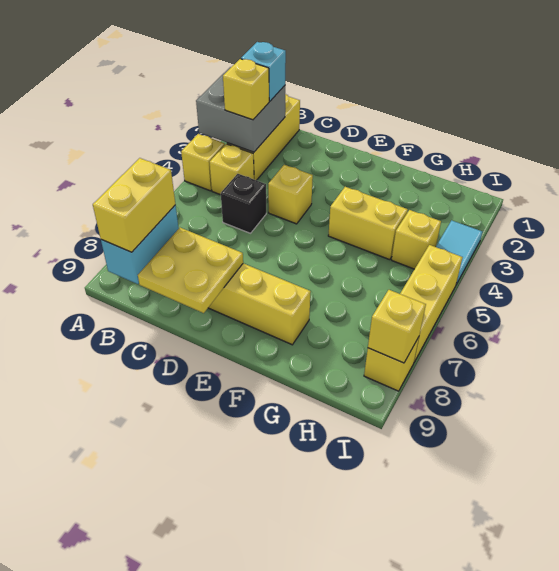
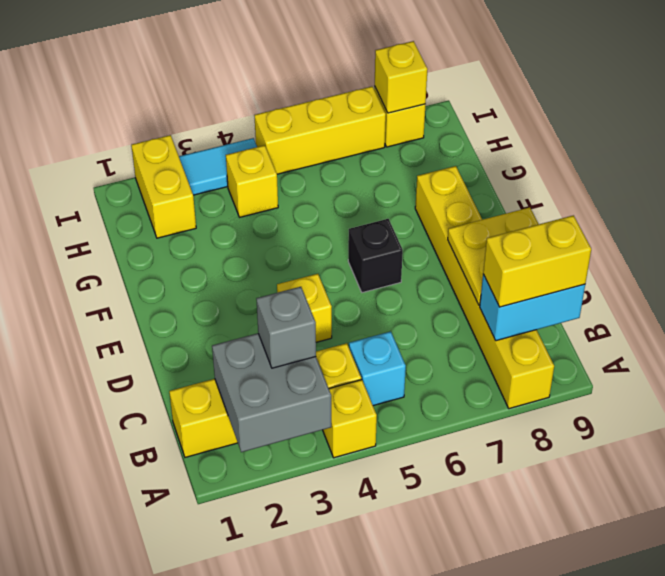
cyan brick B2 level 3 -> cyan brick B5 level 1
yellow brick B3 level 3 -> grey brick B3 level 3
black brick C5 level 1 -> black brick E6 level 1
yellow brick F4:G4 level 1 -> yellow brick H2:I2 level 1

